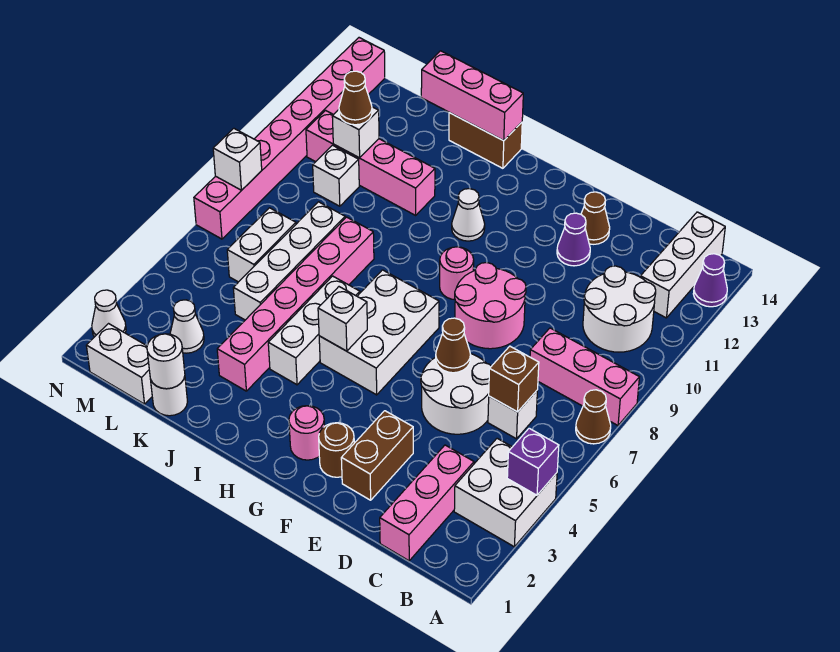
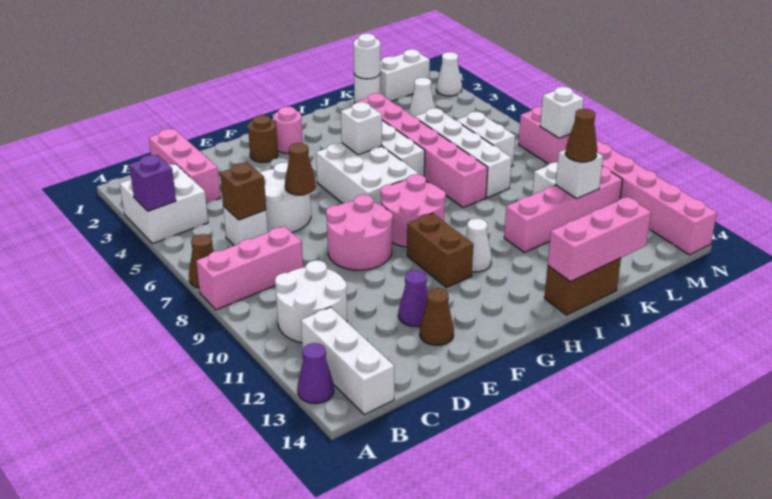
brown brick E2:E3 level 1 -> brown brick G10:G11 level 1
pink round brick G9 level 1 -> pink round brick G8:H9 level 1

